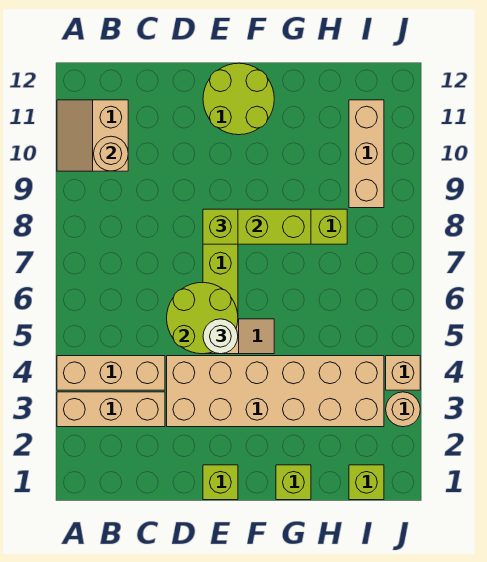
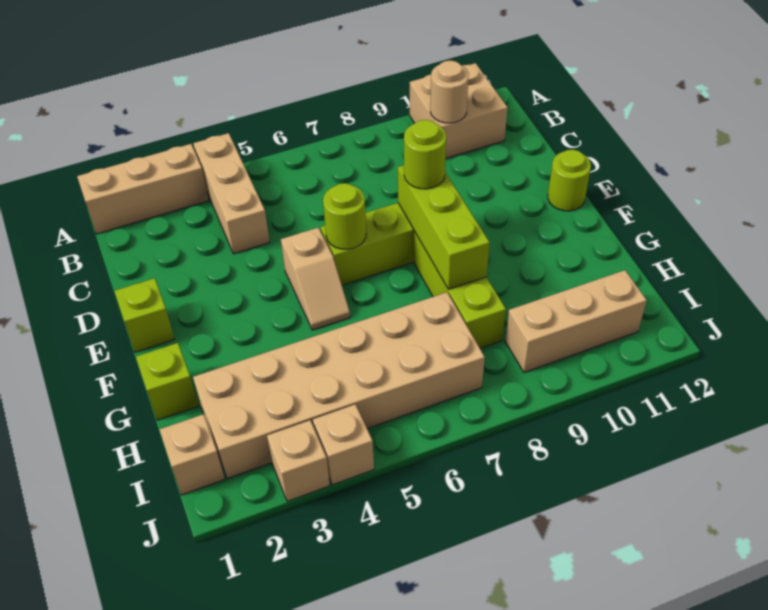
tan brick A3:C3 level 1 -> tan brick A1:A3 level 1
tan slope A10:B11 level 1 top B -> tan brick A10:B11 level 1
tan brick D3:I4 level 1 -> tan brick H2:I7 level 1
lime round brick D5:E6 level 2 -> lime round brick E6 level 2
white round brick E5 level 3 -> none
lime brick E8 level 3 -> lime round brick E8 level 3
lime round brick E11:F12 level 1 -> lime round brick E12 level 1
lime brick I1 level 1 -> tan brick I1 level 1
tan round brick J3 level 1 -> tan brick J3 level 1

